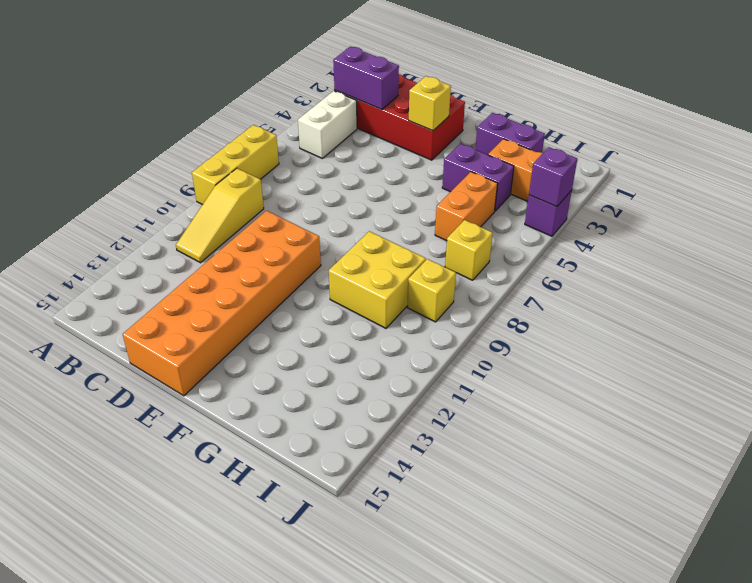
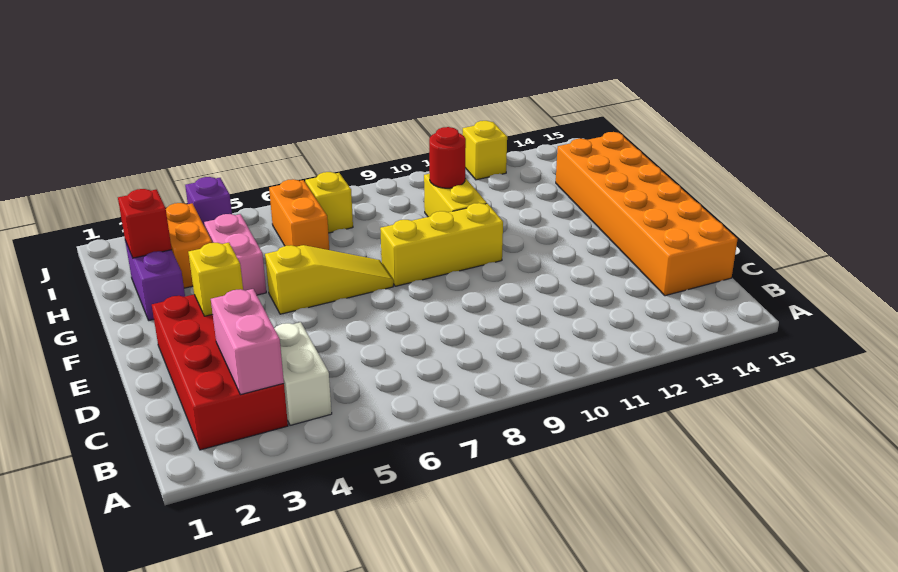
yellow brick A7:A9 level 1 -> yellow brick F8:F10 level 1
purple brick B3:C3 level 2 -> pink brick B3:C3 level 2
white brick B4:B5 level 1 -> white brick B4:C4 level 1
yellow slope B9:B11 level 1 top 9 -> yellow slope F5:F7 level 1 top 5
orange brick D10:E15 level 1 -> orange brick C14:H15 level 1
purple brick G4:H4 level 1 -> pink brick G4:H4 level 1
yellow brick G9:H10 level 1 -> yellow brick G10:H10 level 1
none -> red brick H2 level 2
orange brick H5:H6 level 1 -> orange brick H6:I6 level 1
none -> red round brick H10 level 2
yellow brick I9 level 1 -> yellow brick J12 level 1
purple brick J4 level 2 -> none

